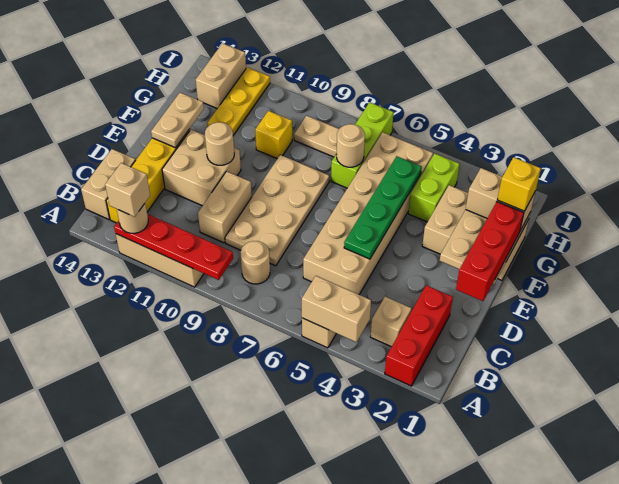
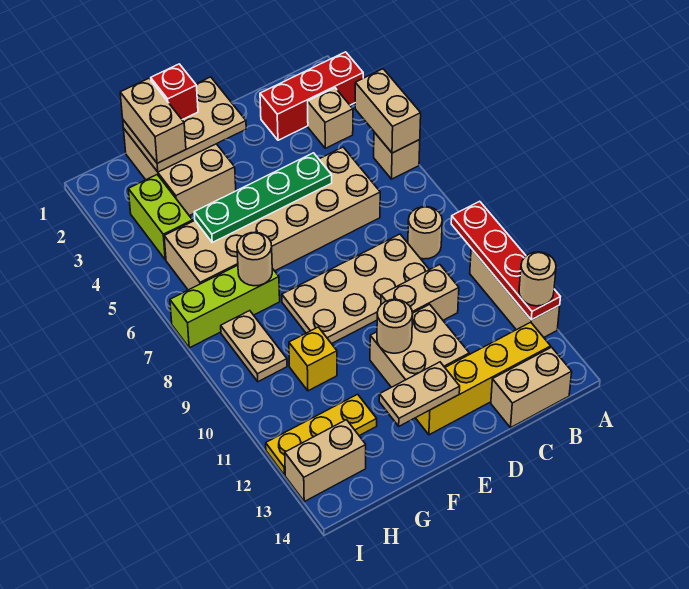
tan brick A12 level 4 -> none
red brick D1:F1 level 3 -> red brick F1 level 3
yellow brick G1 level 4 -> none
lime brick G4:H4 level 1 -> lime brick H3:H4 level 1

